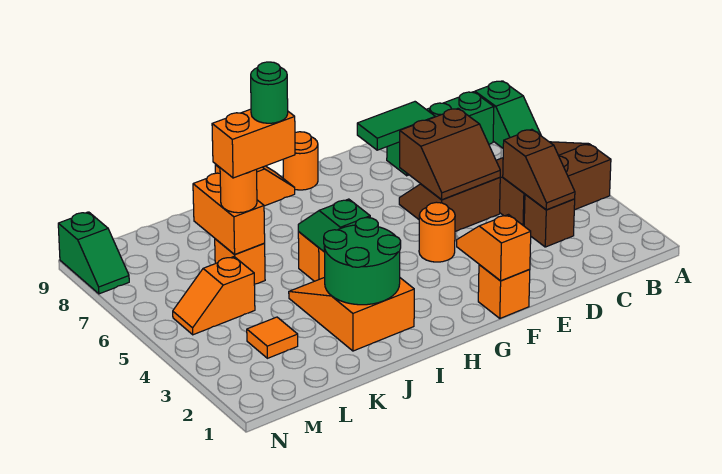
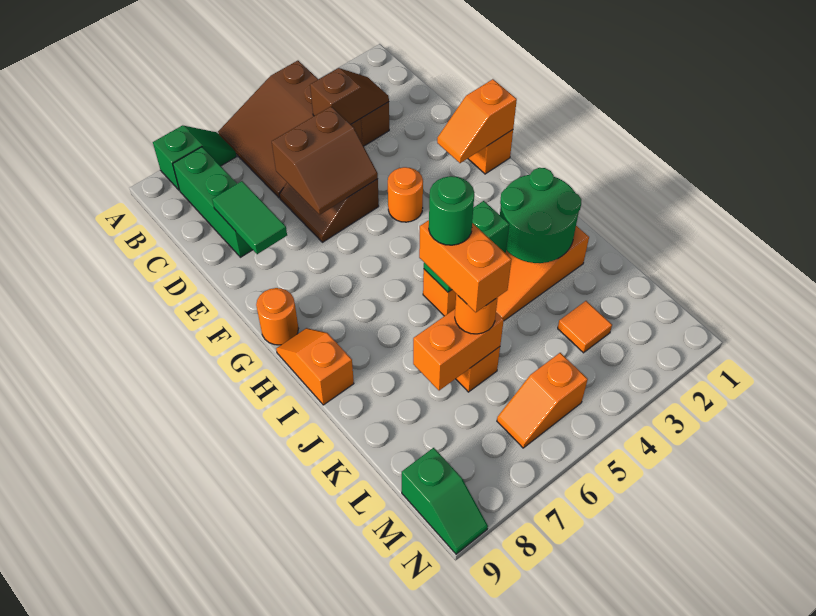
brown slope D5:E6 level 2 top 6 -> brown slope D5:E6 level 2 top D
orange slope L5:M5 level 1 top L -> orange slope M5:M6 level 1 top 5
green slope N8:N9 level 1 top 9 -> green slope M9:N9 level 1 top M

